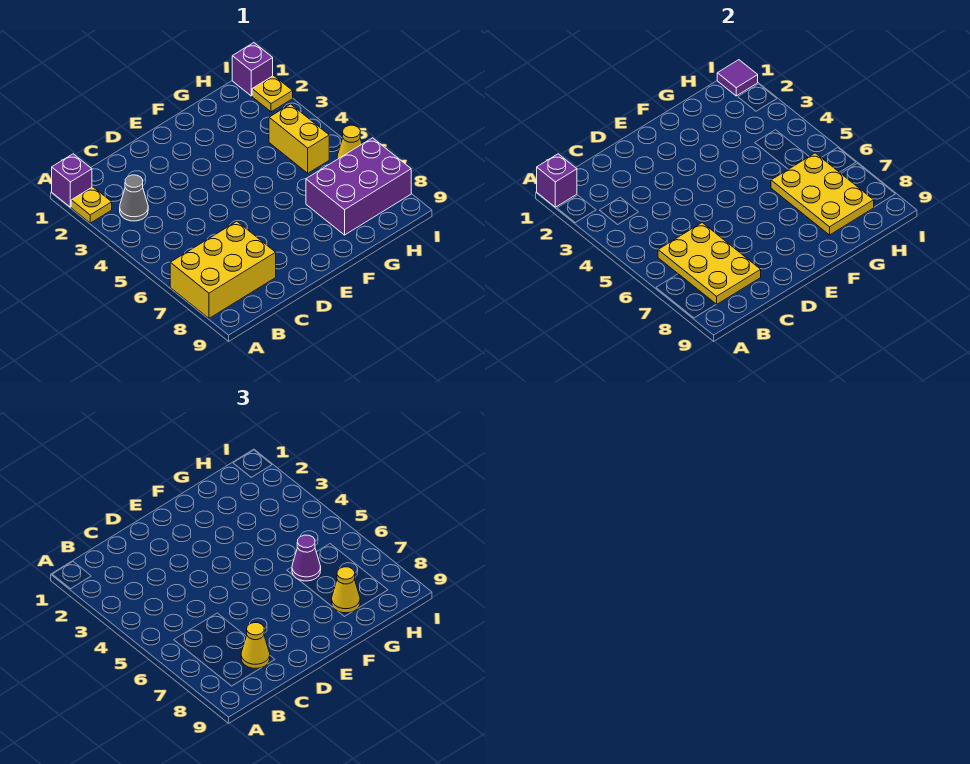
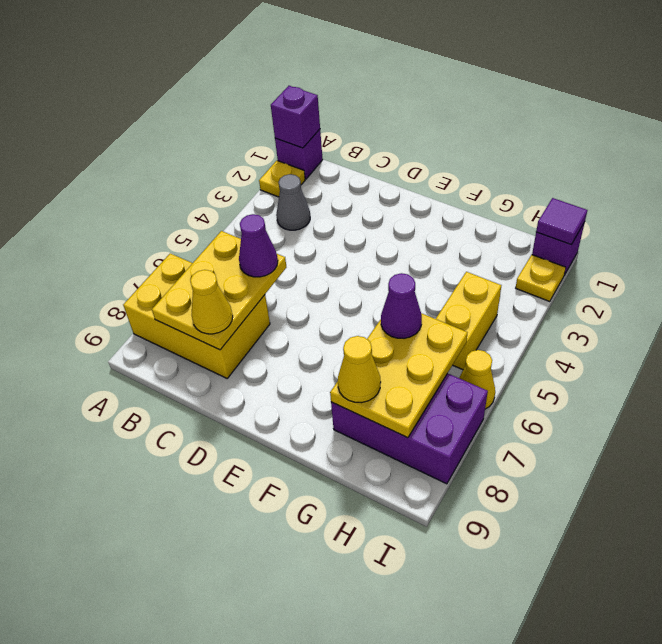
none -> purple cone C6 level 3

